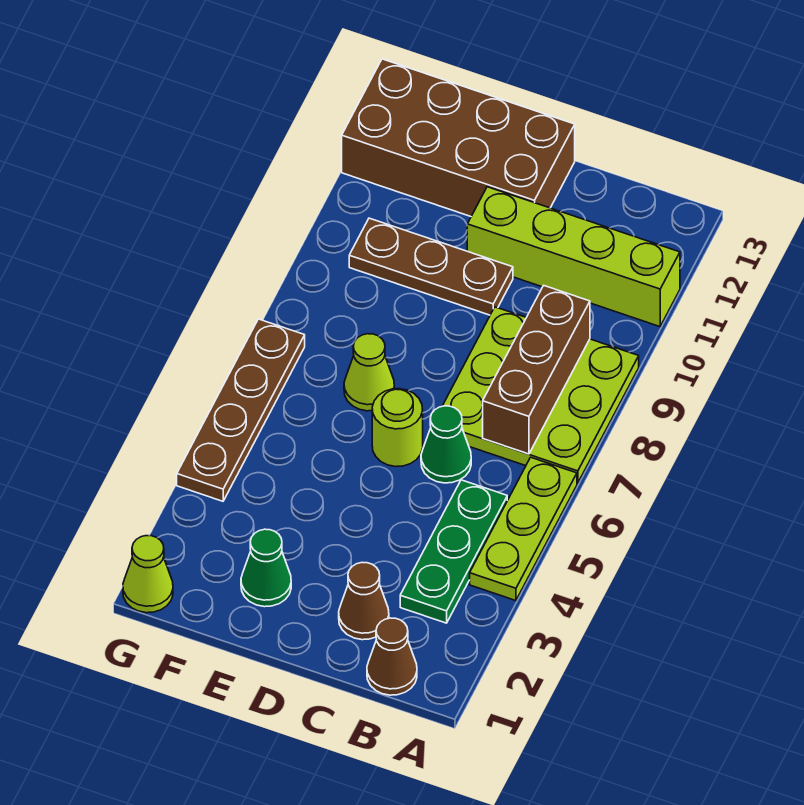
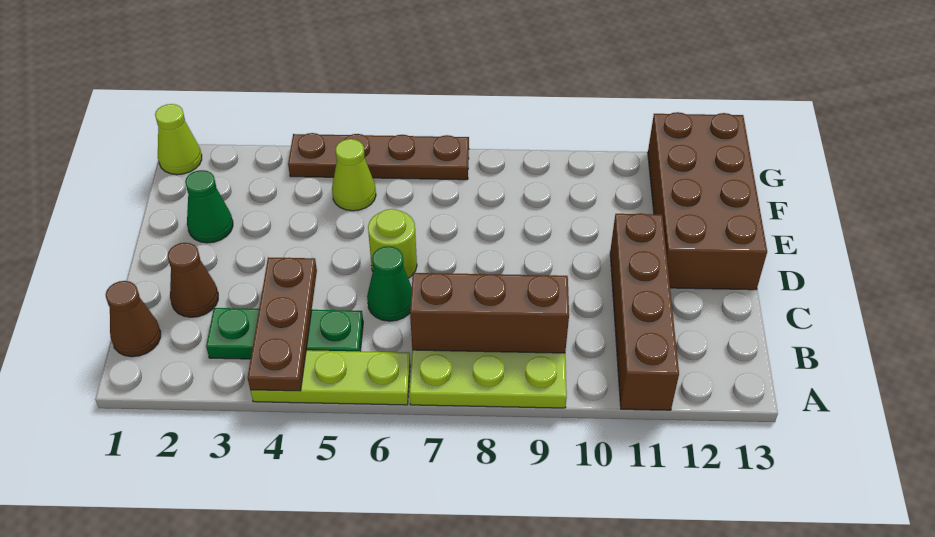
lime brick A11:D11 level 1 -> brown brick A11:D11 level 1
brown plate D10:F10 level 1 -> brown plate A4:C4 level 2
lime cone E7 level 1 -> lime cone F5 level 1

